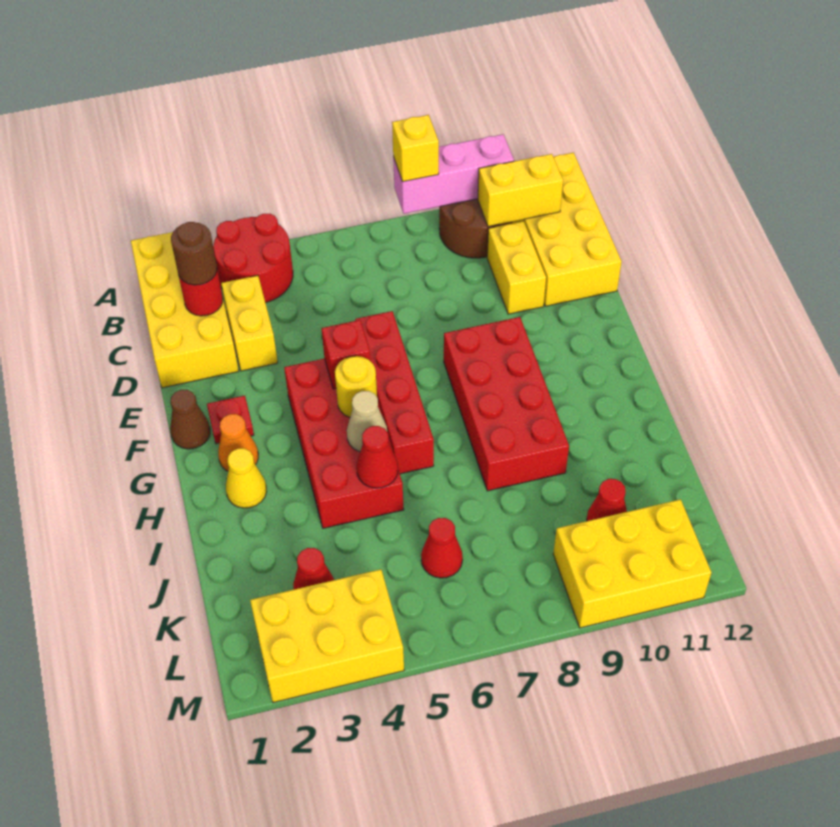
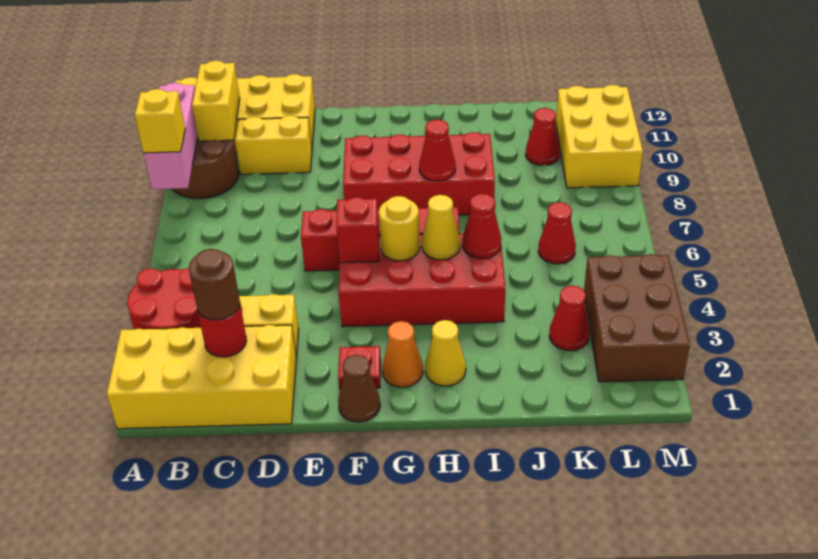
tan cone H5 level 2 -> yellow cone H5 level 2
none -> red cone H8 level 2
yellow brick L2:M4 level 1 -> brown brick L2:M4 level 1

